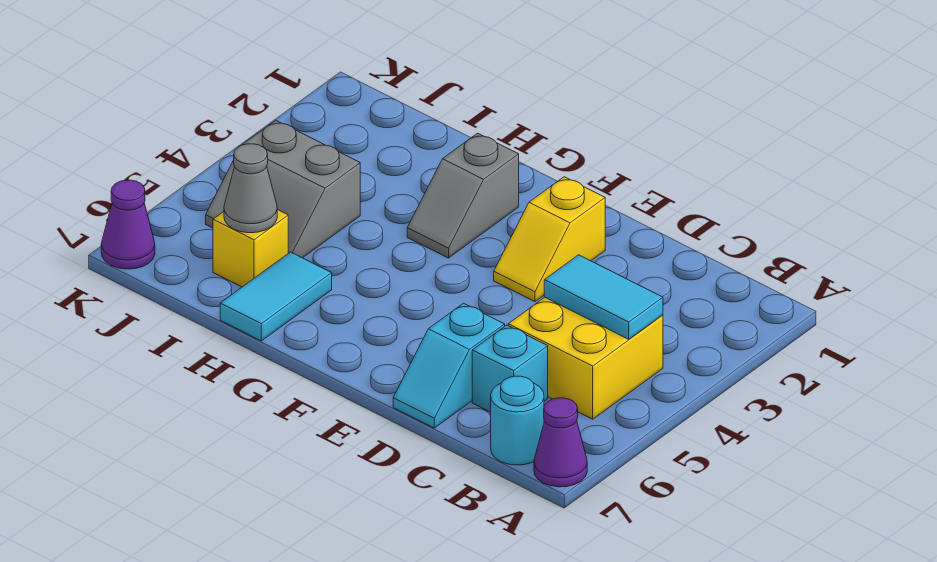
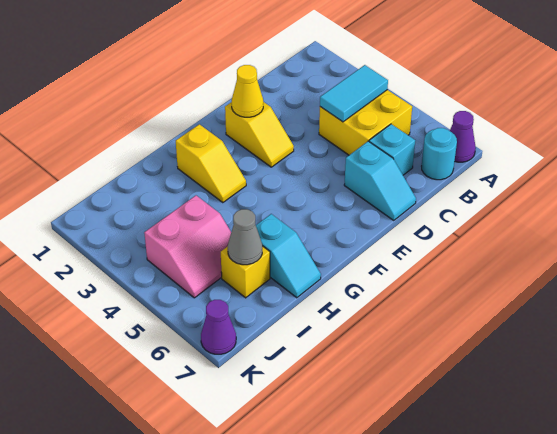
none -> yellow cone E2 level 2
grey slope G2:G3 level 1 top 2 -> yellow slope G2:G3 level 1 top 2
cyan tile H6:H7 level 1 -> cyan slope H6:H7 level 1 top 6
grey slope I4:J5 level 1 top 4 -> pink slope I4:J5 level 1 top 4

